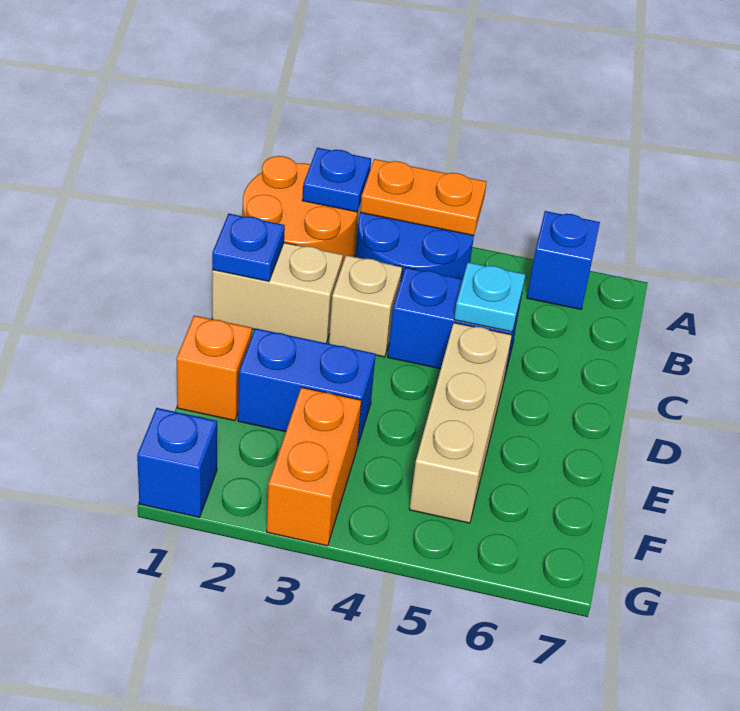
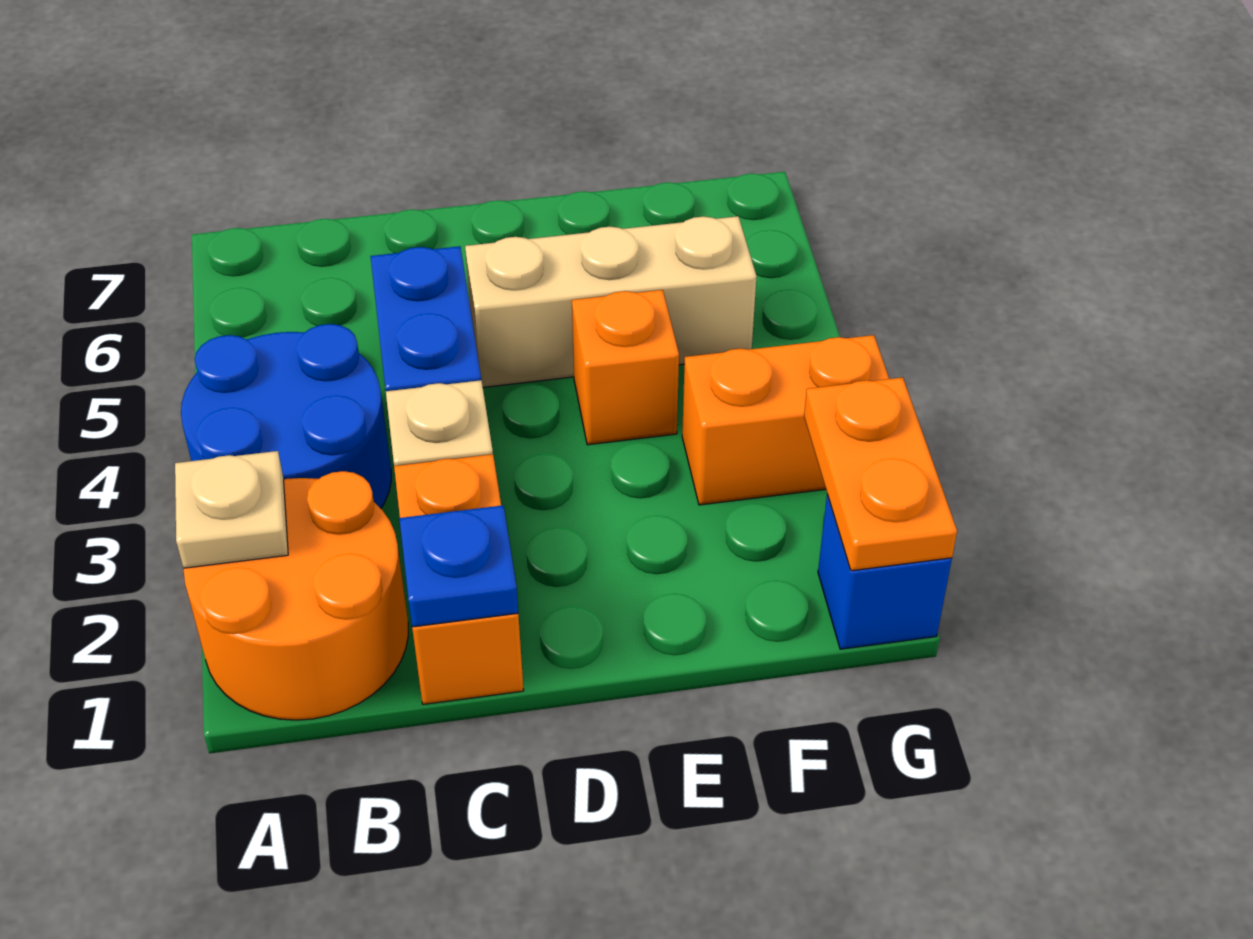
blue plate A2 level 2 -> tan plate A2 level 2
orange plate A3:A4 level 2 -> orange plate G1:G2 level 2
blue brick A6 level 1 -> none
tan brick C1:C2 level 1 -> orange brick C1:C2 level 1
cyan plate C5 level 2 -> none
orange brick E1 level 1 -> orange brick E4 level 1
blue brick E2:E3 level 1 -> none

